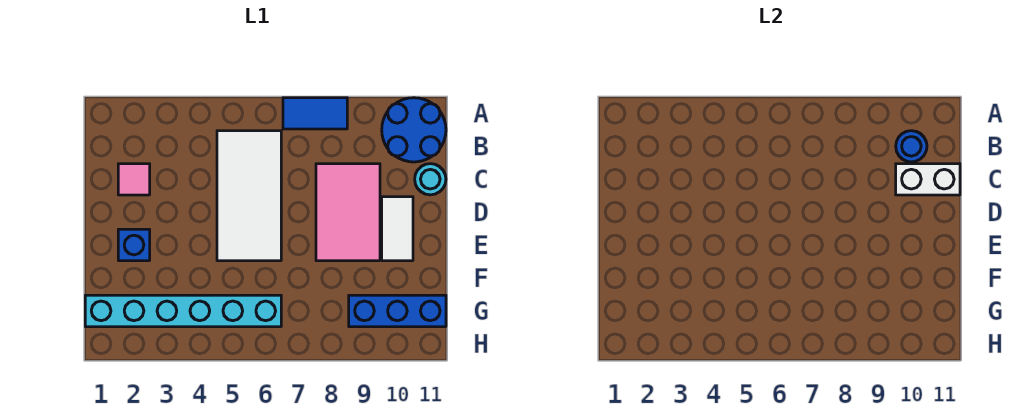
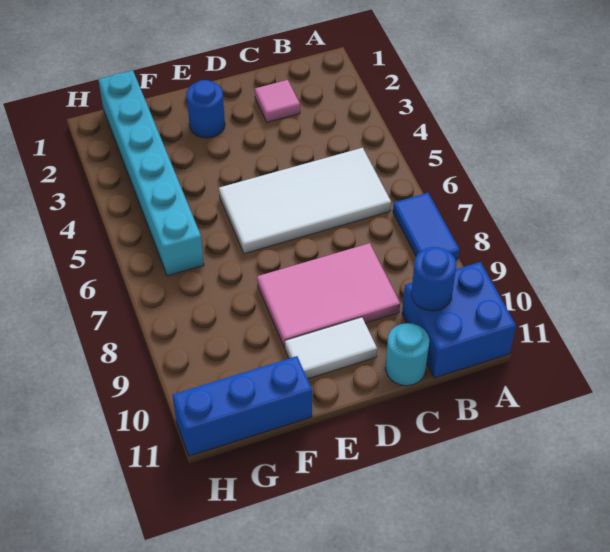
blue round brick A10:B11 level 1 -> blue brick A10:B11 level 1
white brick C10:C11 level 2 -> none
blue brick E2 level 1 -> blue round brick E2 level 1
blue brick G9:G11 level 1 -> blue brick F11:H11 level 1

